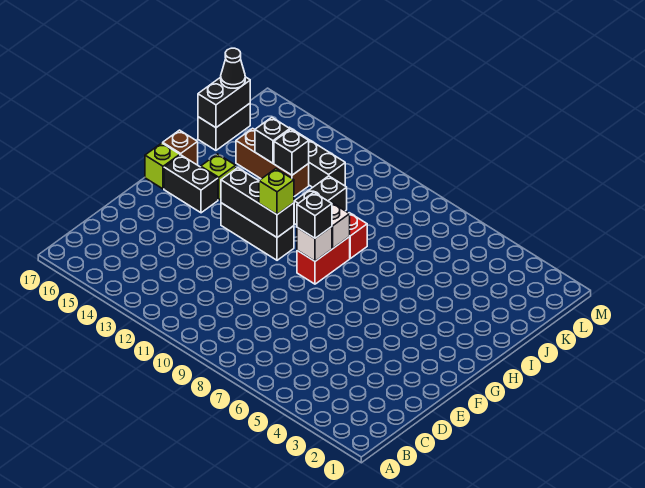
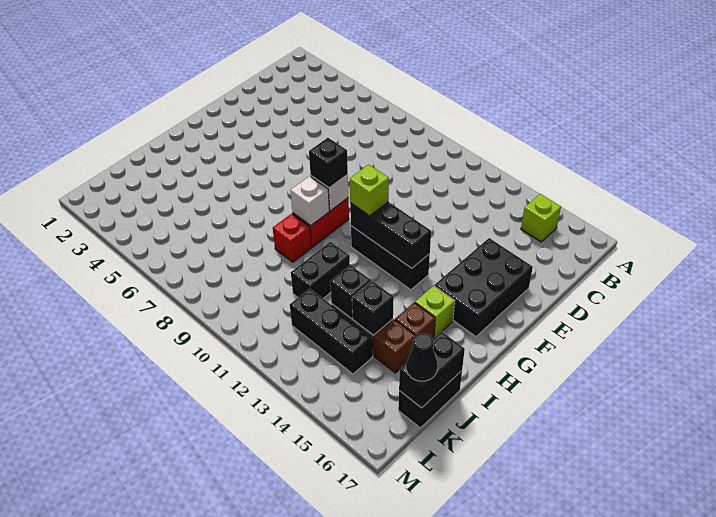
black brick G15:G16 level 1 -> black brick E15:G16 level 1
lime brick G17 level 1 -> lime brick B15 level 1
brown brick H17 level 1 -> brown brick I15 level 1

